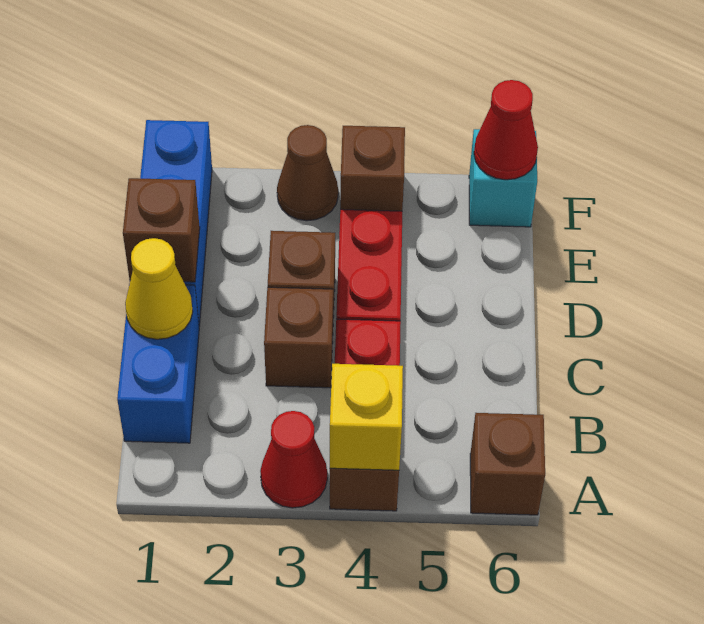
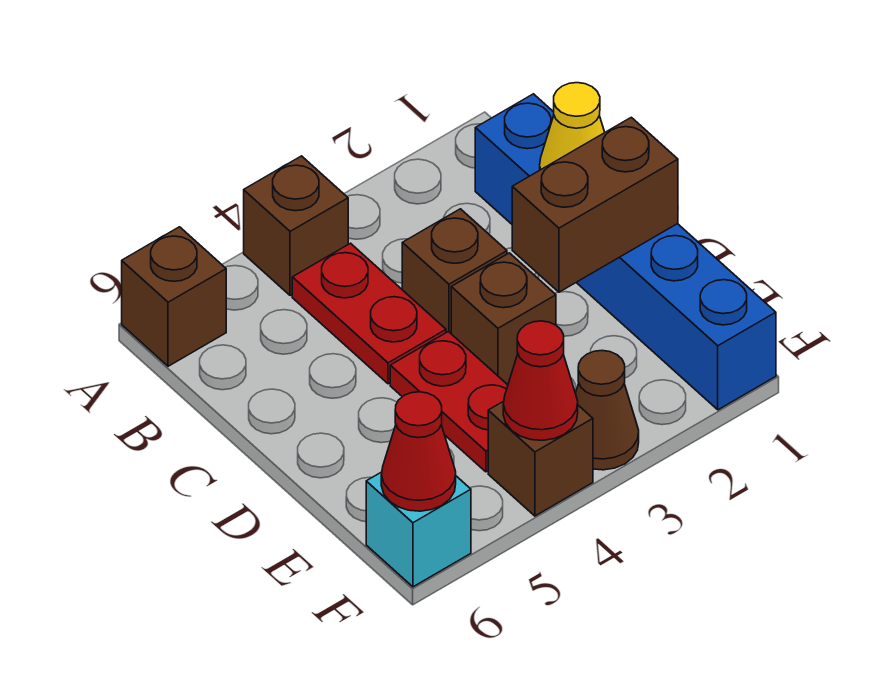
red cone A3 level 1 -> red cone F4 level 2
yellow brick A4 level 2 -> none
brown brick D1 level 2 -> brown brick D1:D2 level 2

